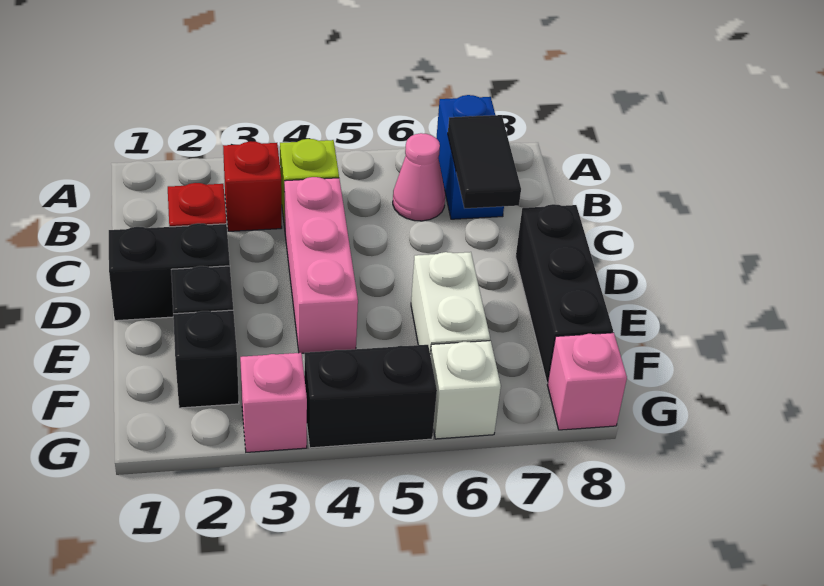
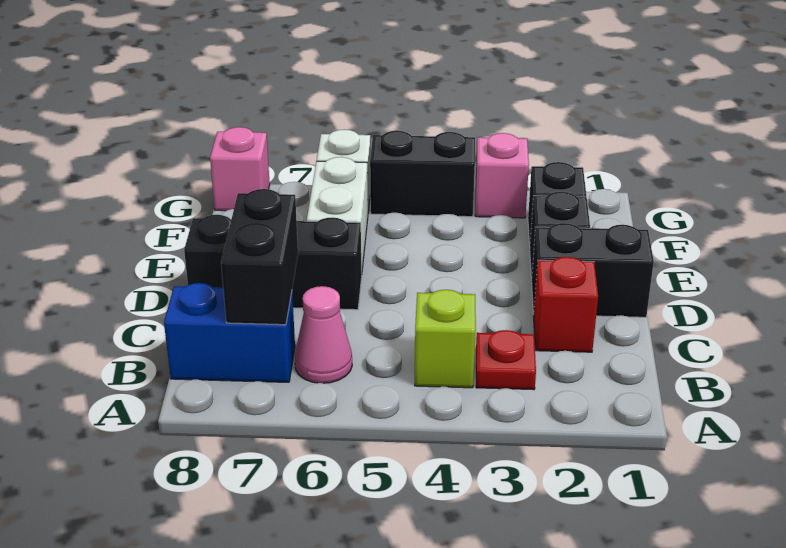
blue brick A7:B7 level 1 -> blue brick B7:B8 level 1
red brick B3 level 1 -> red plate B3 level 1
black tile B7:C7 level 2 -> black brick B7:C7 level 2
pink brick C4:E4 level 1 -> none
black brick D8:F8 level 1 -> black brick D6:D8 level 1

